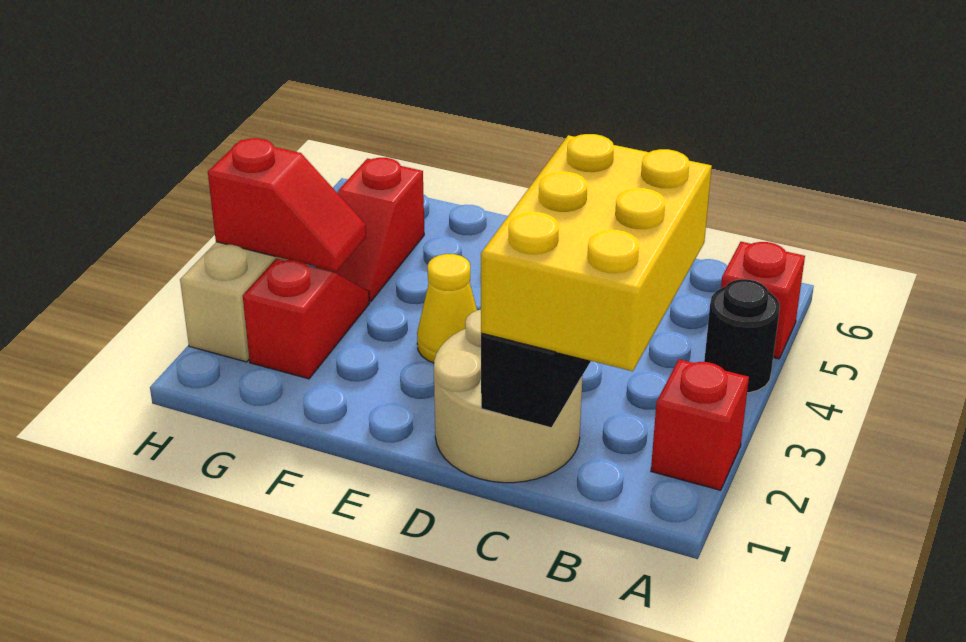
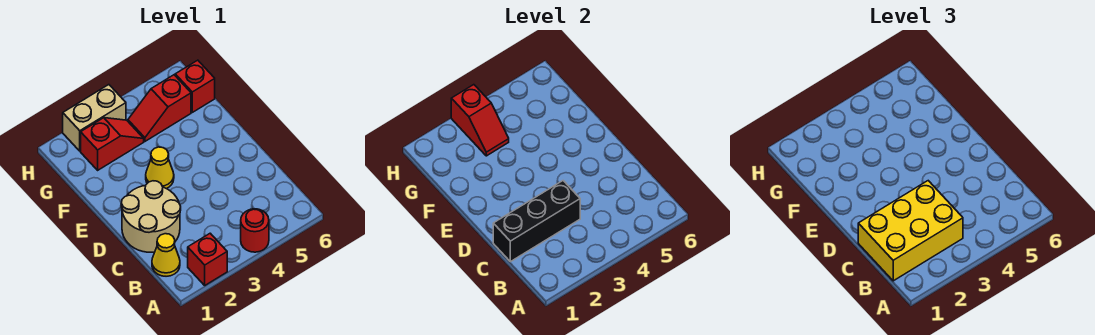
black round brick A4 level 1 -> red round brick A4 level 1
red brick A5 level 1 -> red brick G6 level 1
none -> yellow cone B1 level 1

